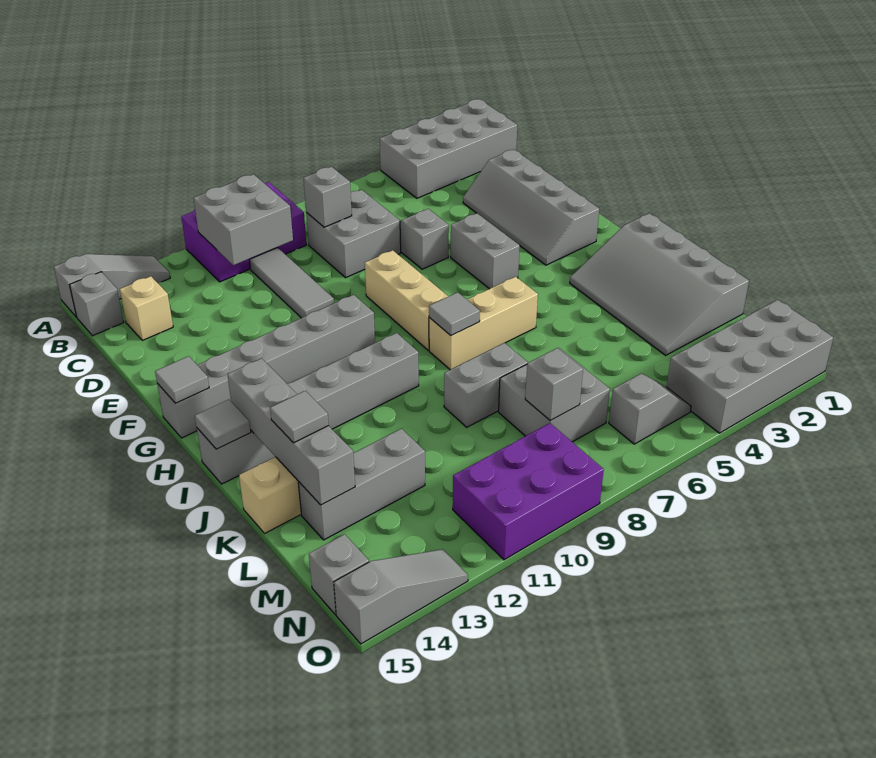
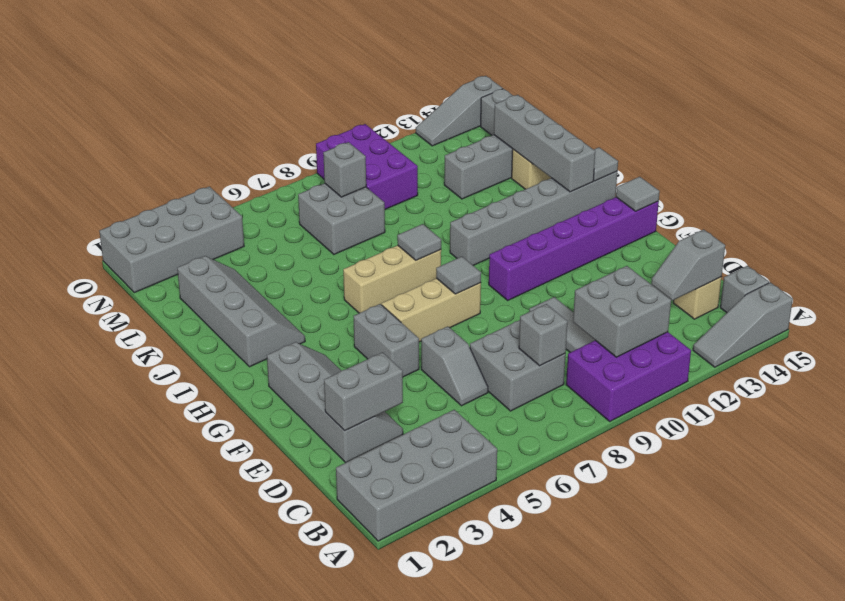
tan brick F8:H8 level 1 -> tan brick G6:G8 level 1
grey brick G10:G15 level 1 -> purple brick G10:G15 level 1
grey slope I1:L3 level 1 top 1 -> grey slope I2:L3 level 1 top 2
grey brick K8:K9 level 1 -> grey brick D2:D3 level 2
grey tile K14 level 3 -> grey tile G8 level 2
grey slope N5:N6 level 1 top 6 -> grey slope C13:C14 level 2 top 14
purple brick N9:O11 level 1 -> purple brick M9:O10 level 1

